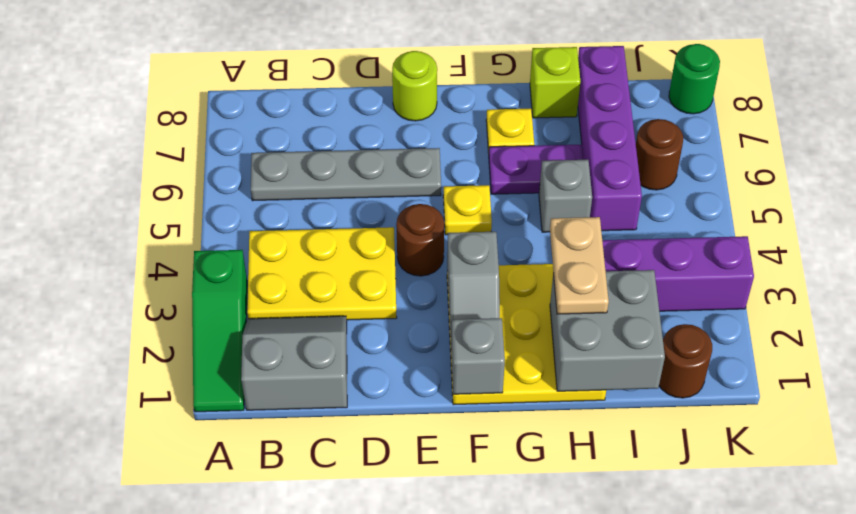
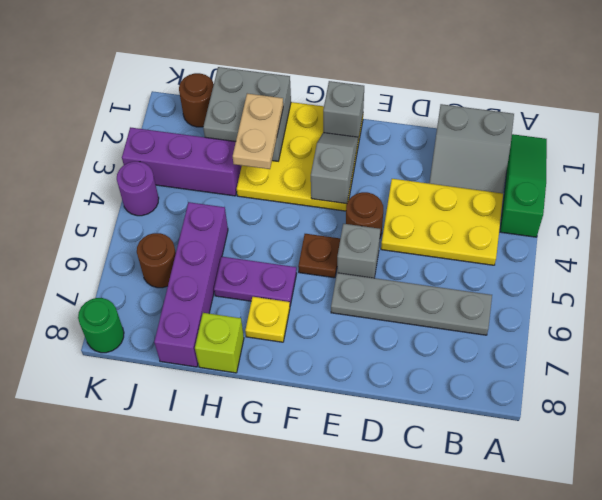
lime round brick E8 level 1 -> none
yellow plate F5 level 1 -> brown plate F5 level 1
grey brick H5 level 1 -> grey brick E5 level 1
none -> purple round brick K4 level 1

